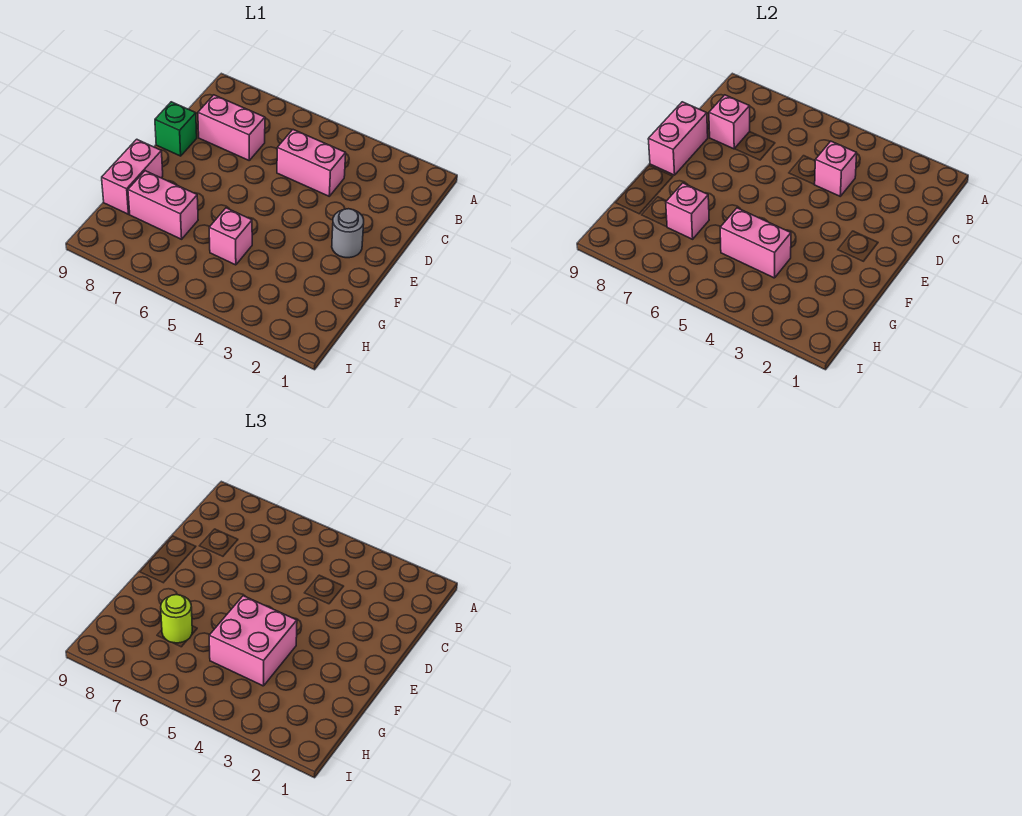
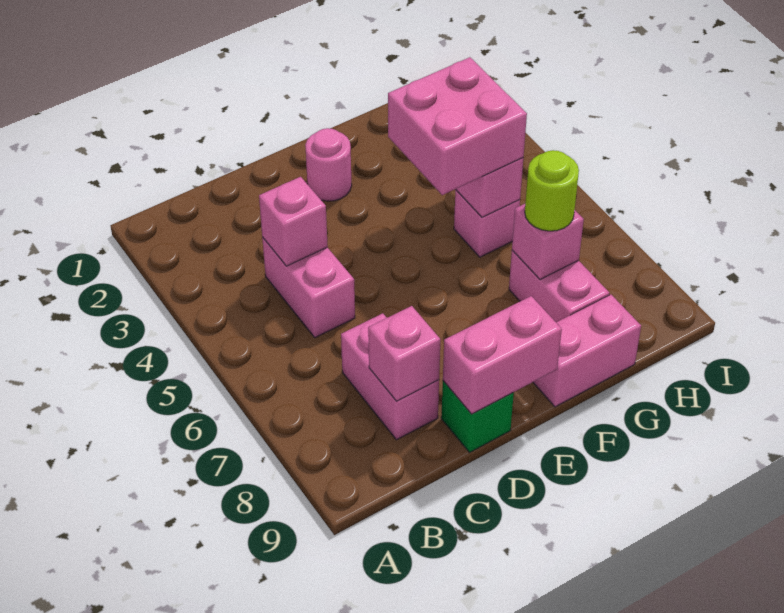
grey round brick E2 level 1 -> pink round brick E2 level 1

